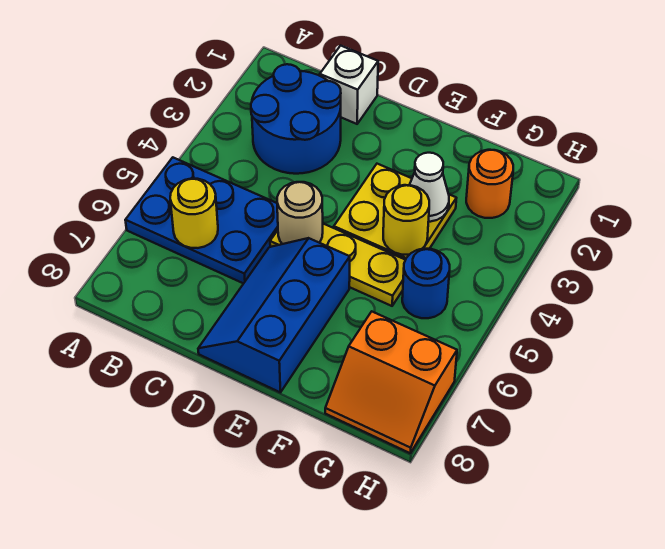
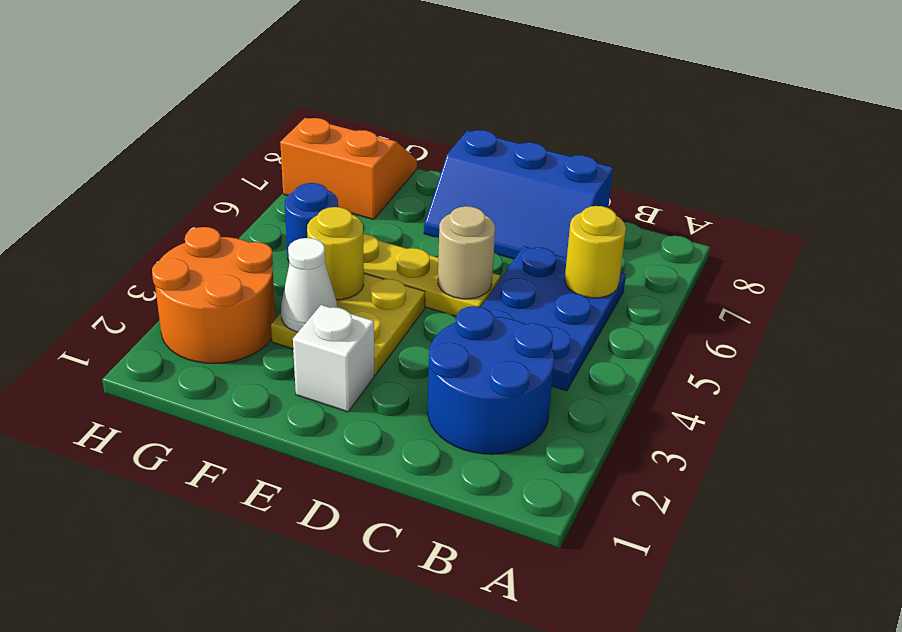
blue plate A5:C6 level 1 -> blue plate B4:C6 level 1
white brick C1 level 1 -> white brick E2 level 1
blue slope D6:E8 level 1 top E -> blue slope C7:E8 level 1 top 8
orange round brick G2 level 1 -> orange round brick G2:H3 level 1

